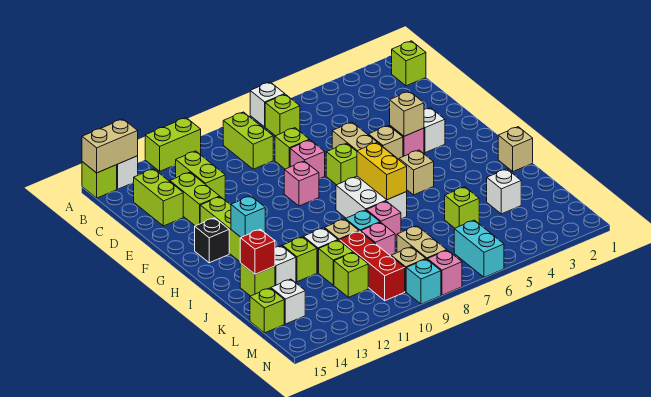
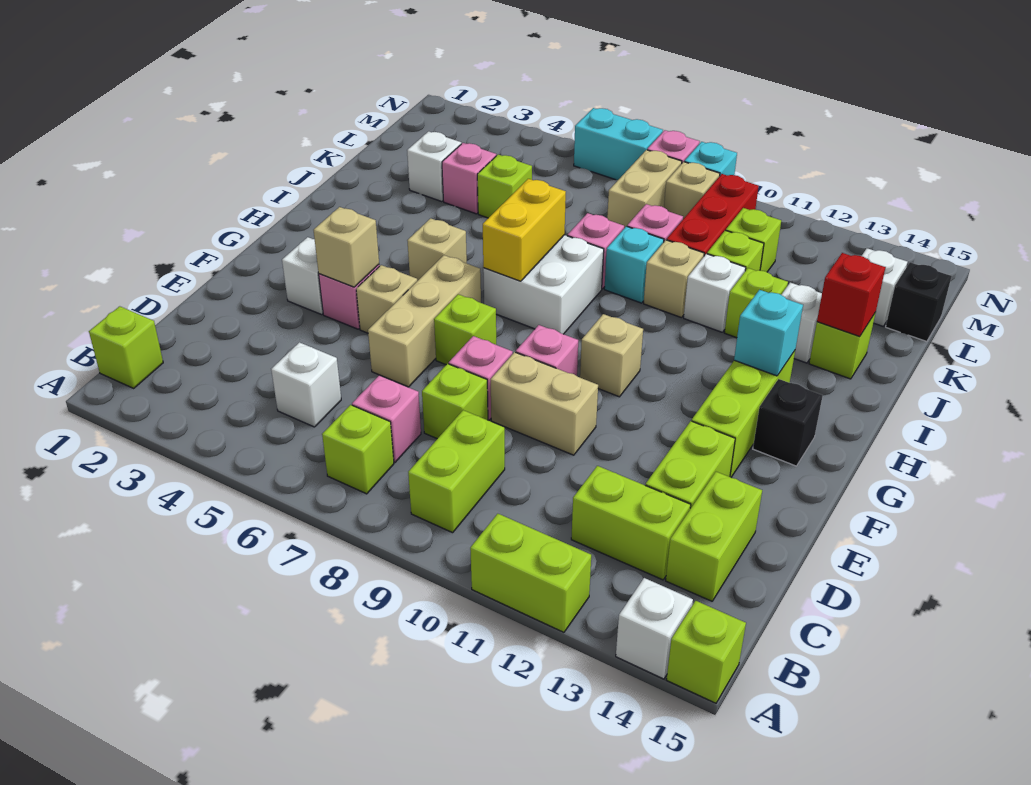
white brick A7 level 1 -> white brick C5 level 1
tan brick A14:A15 level 2 -> tan brick E9:E10 level 1
none -> pink brick C7 level 1
lime brick C12:D12 level 1 -> lime brick C12:C13 level 1
tan brick I1 level 1 -> tan brick G10 level 1
none -> pink brick K4 level 1
lime brick L15 level 1 -> black brick L15 level 1
cyan brick M6:N6 level 1 -> cyan brick N6:N7 level 1

